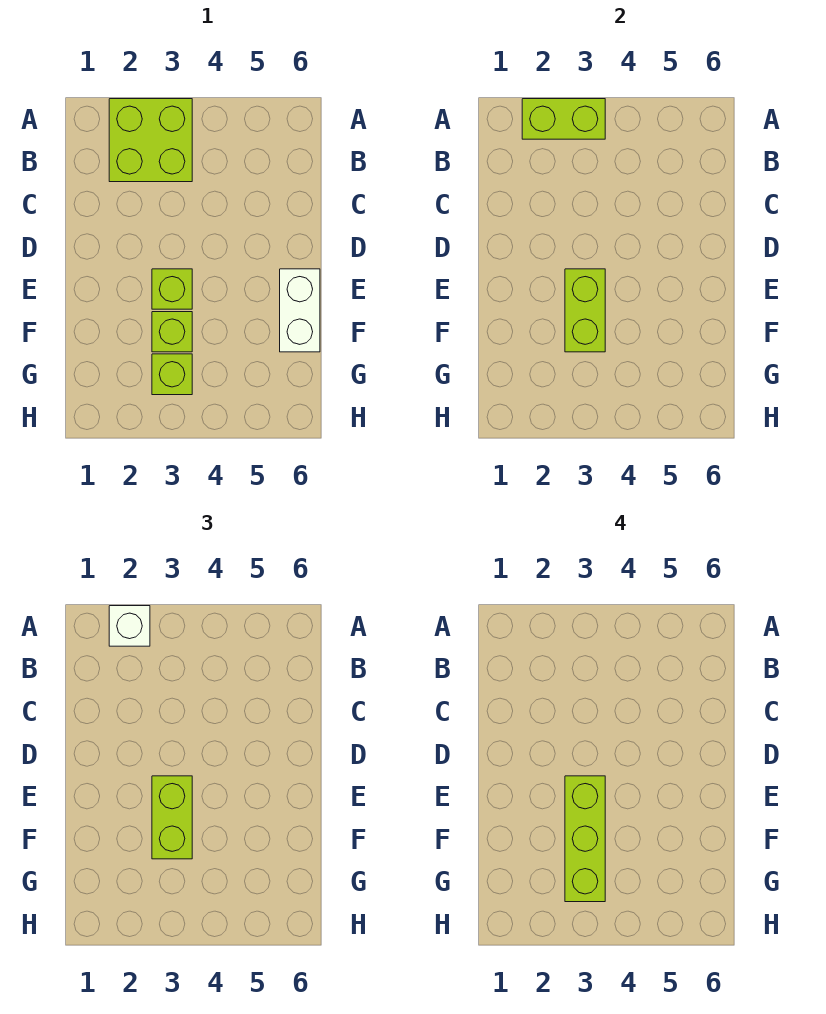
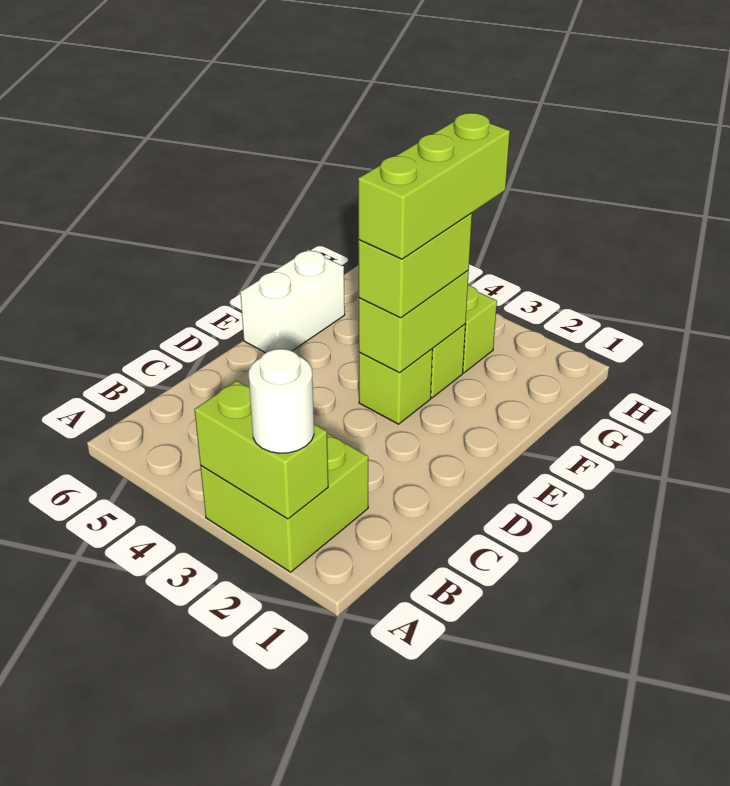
white brick A2 level 3 -> white round brick A2 level 3

